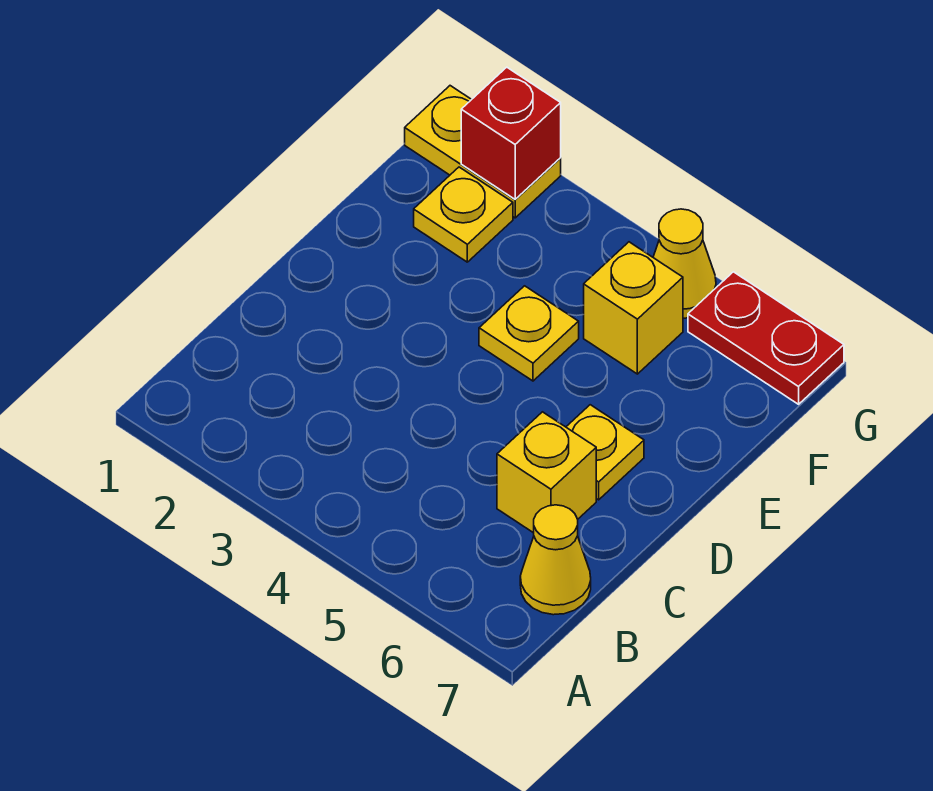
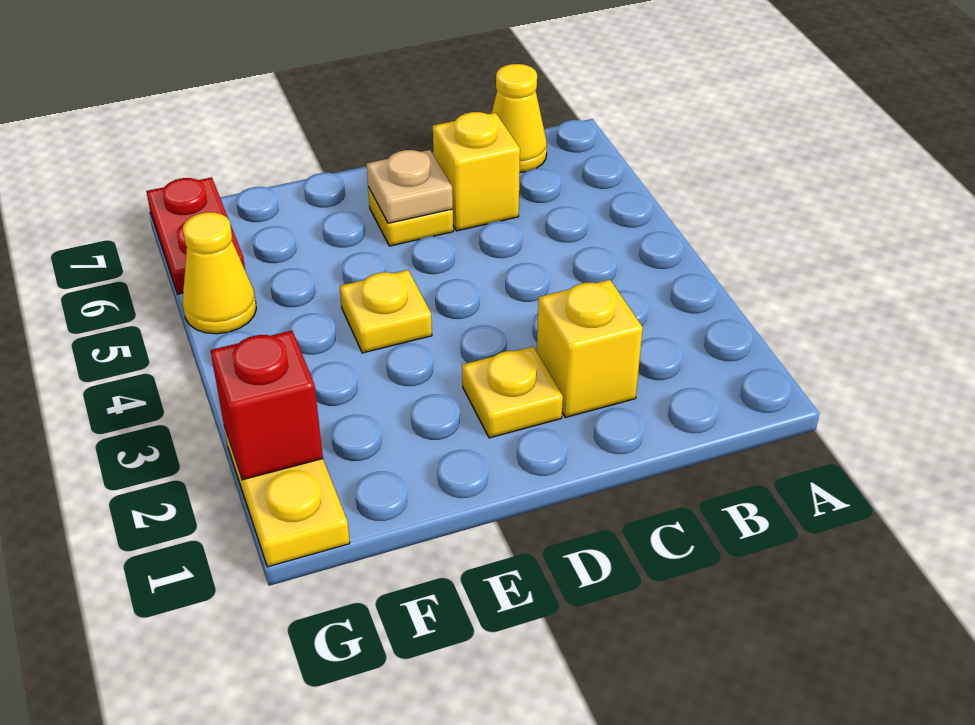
none -> tan plate D6 level 2
yellow plate F2 level 1 -> yellow plate D2 level 1
yellow brick F5 level 1 -> yellow brick C2 level 1

